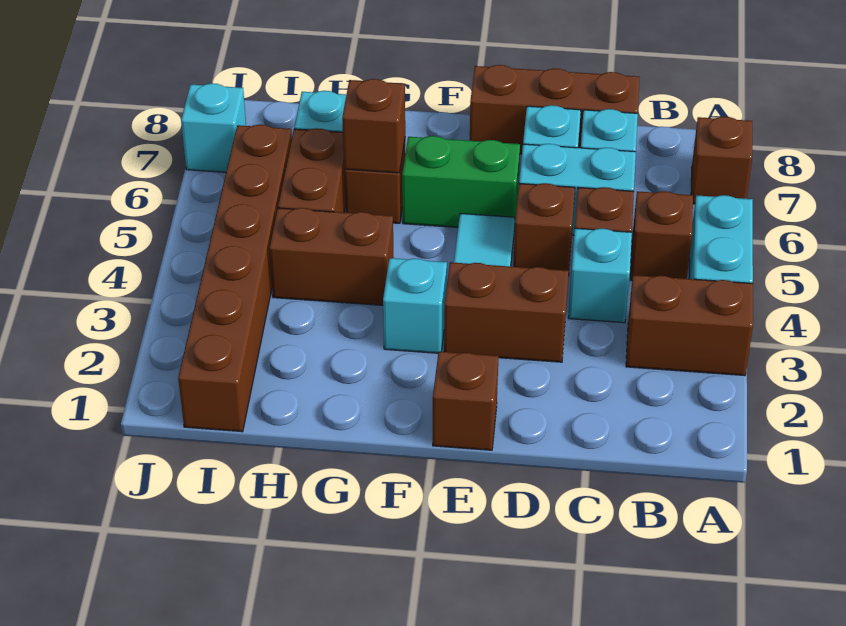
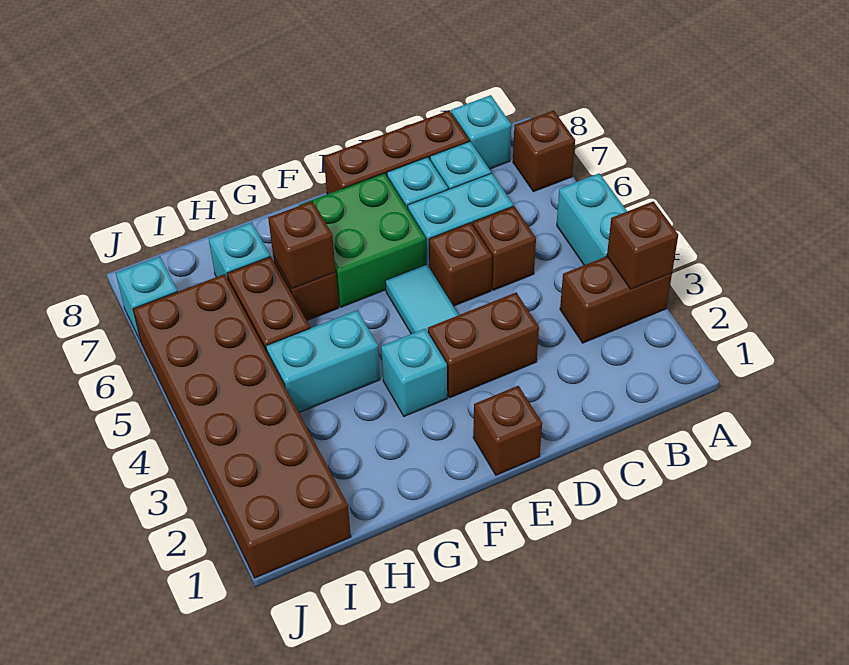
brown brick B5 level 1 -> brown brick A3 level 2
cyan brick C4 level 1 -> cyan brick B8 level 1
green brick E6:F6 level 1 -> green brick E6:F7 level 1
brown brick G4:H4 level 1 -> cyan brick G4:H4 level 1
brown brick I1:I6 level 1 -> brown brick I1:J6 level 1

